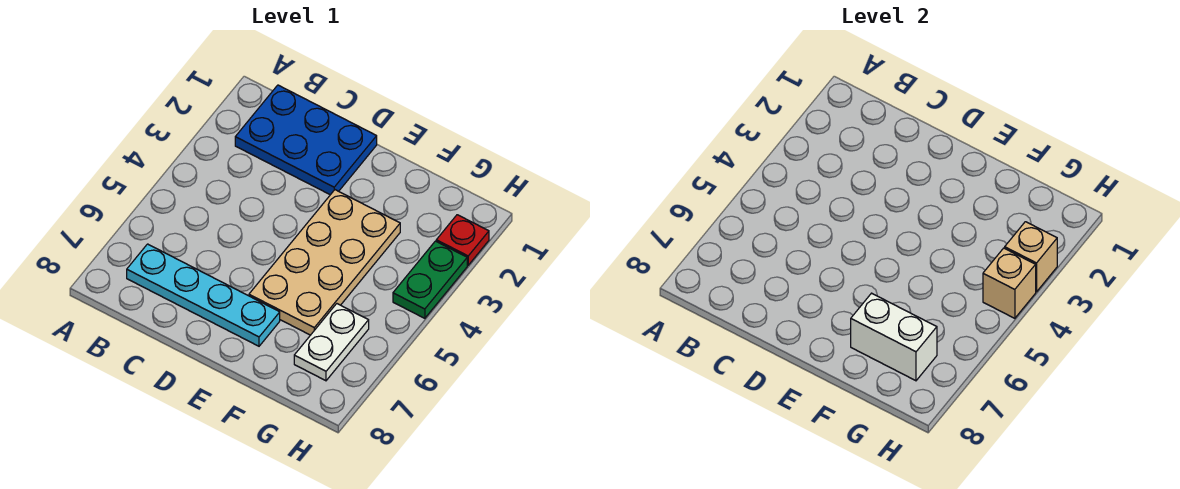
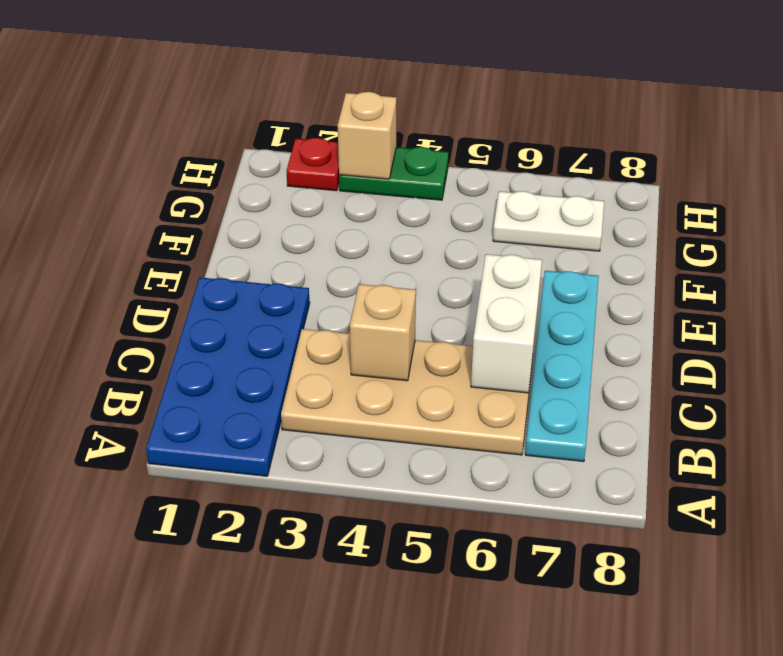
blue plate B1:D2 level 1 -> blue plate A1:D2 level 1
tan plate E3:F6 level 1 -> tan plate B3:C6 level 1
white brick F7:G7 level 2 -> white brick C6:D6 level 2
tan brick H4 level 2 -> tan brick C4 level 2

